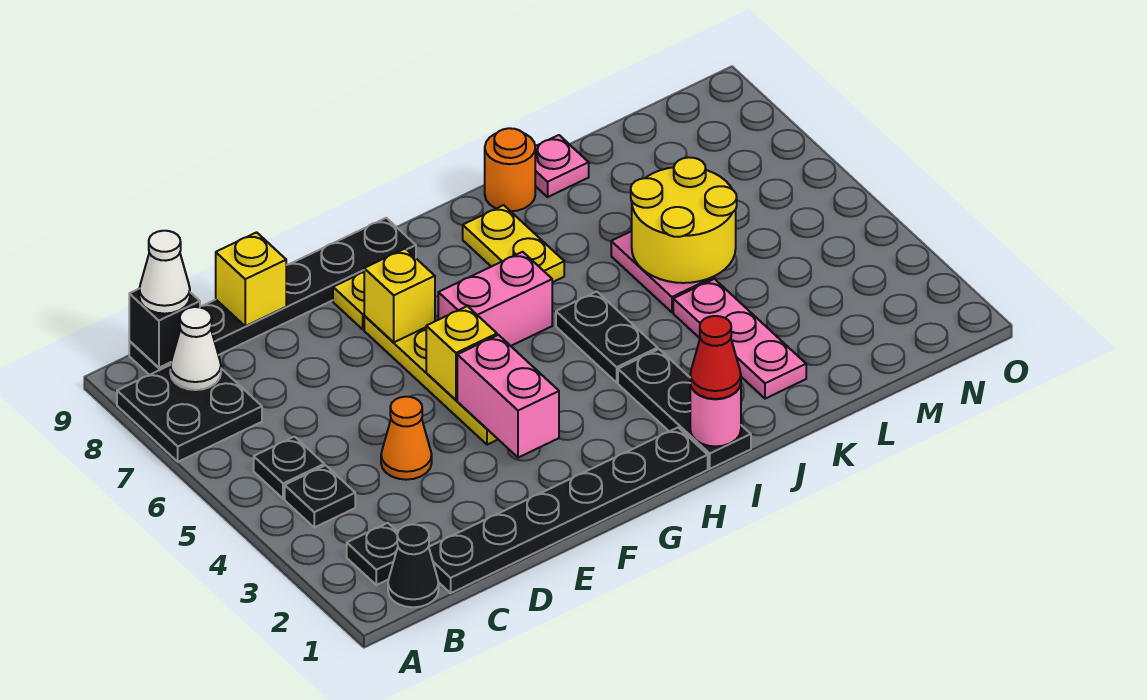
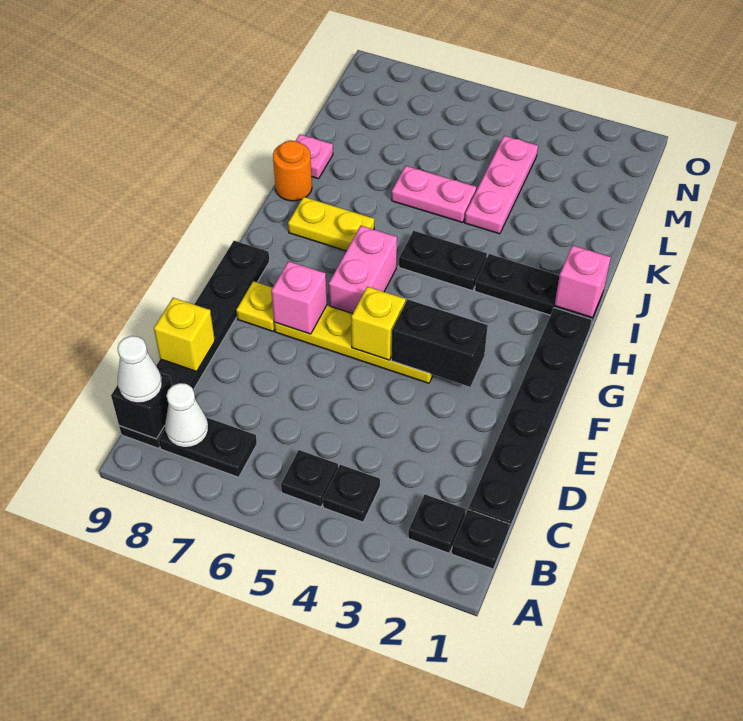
black plate A7:B8 level 1 -> black plate B7:B8 level 1
black cone B1 level 1 -> black plate B1 level 1
orange cone D4 level 1 -> none
pink brick F3:F4 level 2 -> black brick F3:F4 level 2
yellow brick F7 level 2 -> pink brick F7 level 2
pink round brick I1 level 2 -> pink brick I1 level 2
red cone I1 level 3 -> none
pink plate K2:K4 level 1 -> pink plate K4:M4 level 1
yellow round brick K5:L6 level 2 -> none

